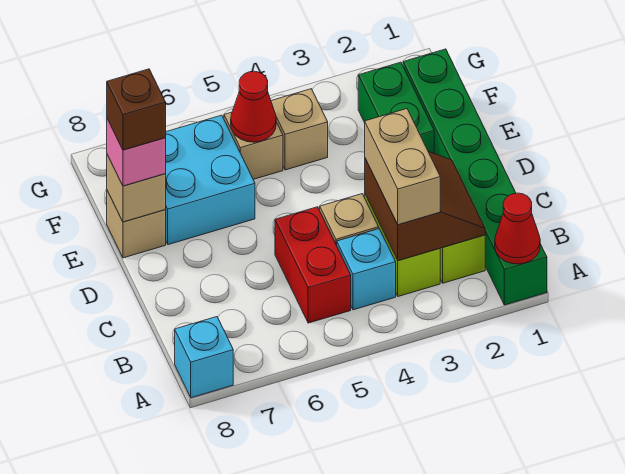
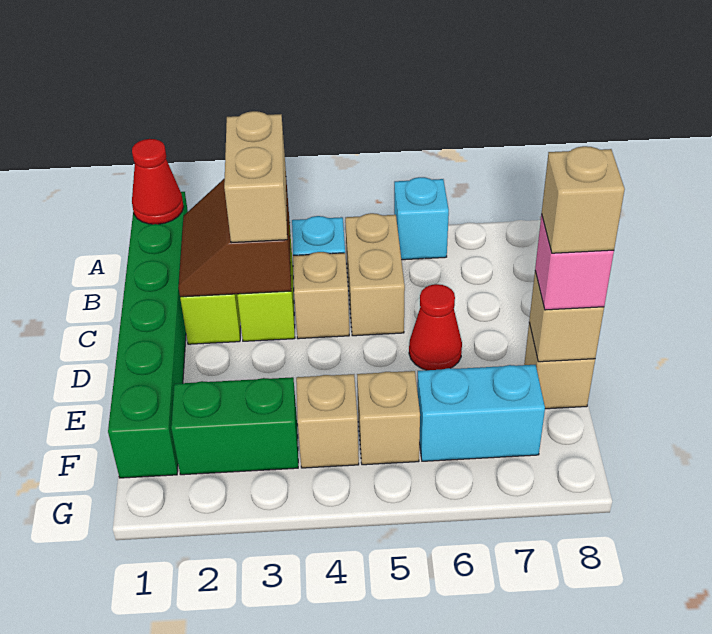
cyan brick A8 level 1 -> cyan brick A6 level 1
red brick B5:C5 level 1 -> tan brick B5:C5 level 1
green brick E2:F2 level 1 -> green brick F2:F3 level 1
cyan brick E6:F7 level 1 -> cyan brick F6:F7 level 1
brown brick E8 level 4 -> tan brick E8 level 4
red cone F5 level 2 -> red cone D6 level 1

